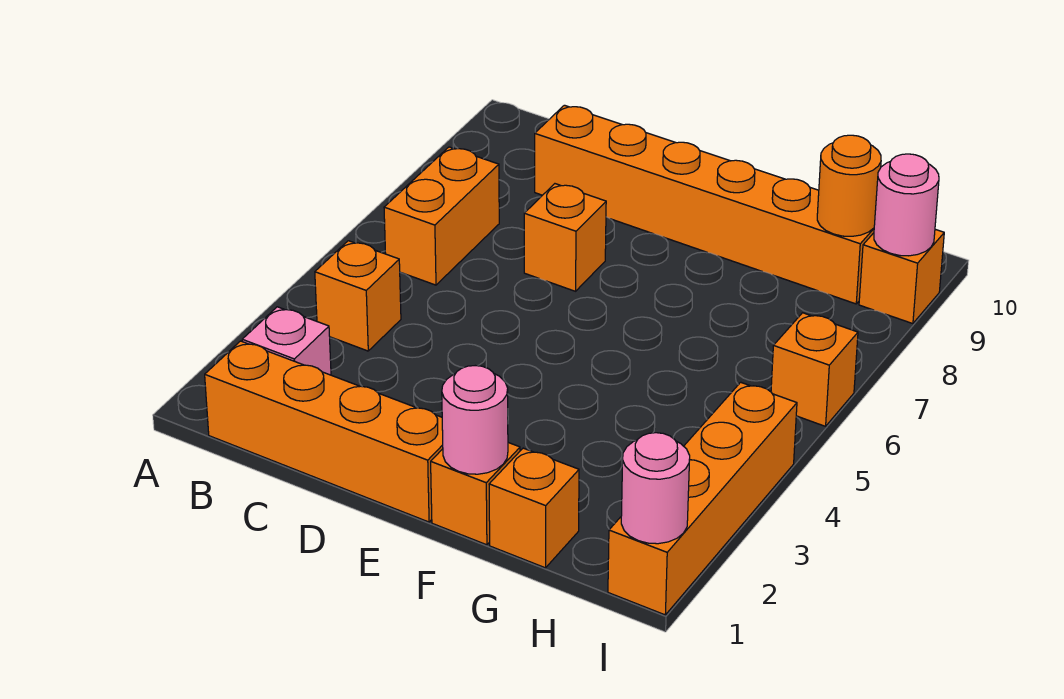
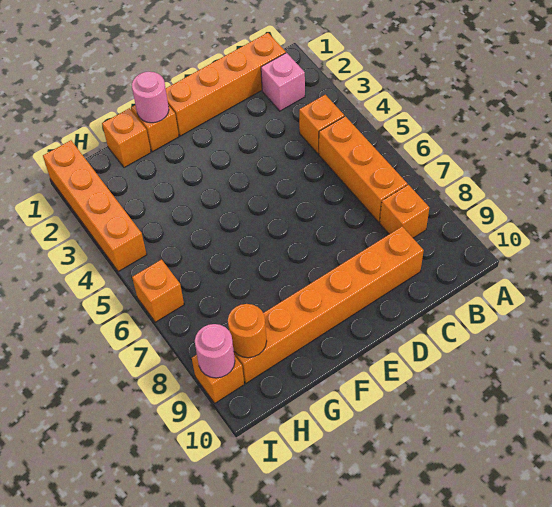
orange brick B6:B7 level 1 -> orange brick B5:B7 level 1
orange brick D7 level 1 -> orange brick B8 level 1
pink round brick I1 level 2 -> none

